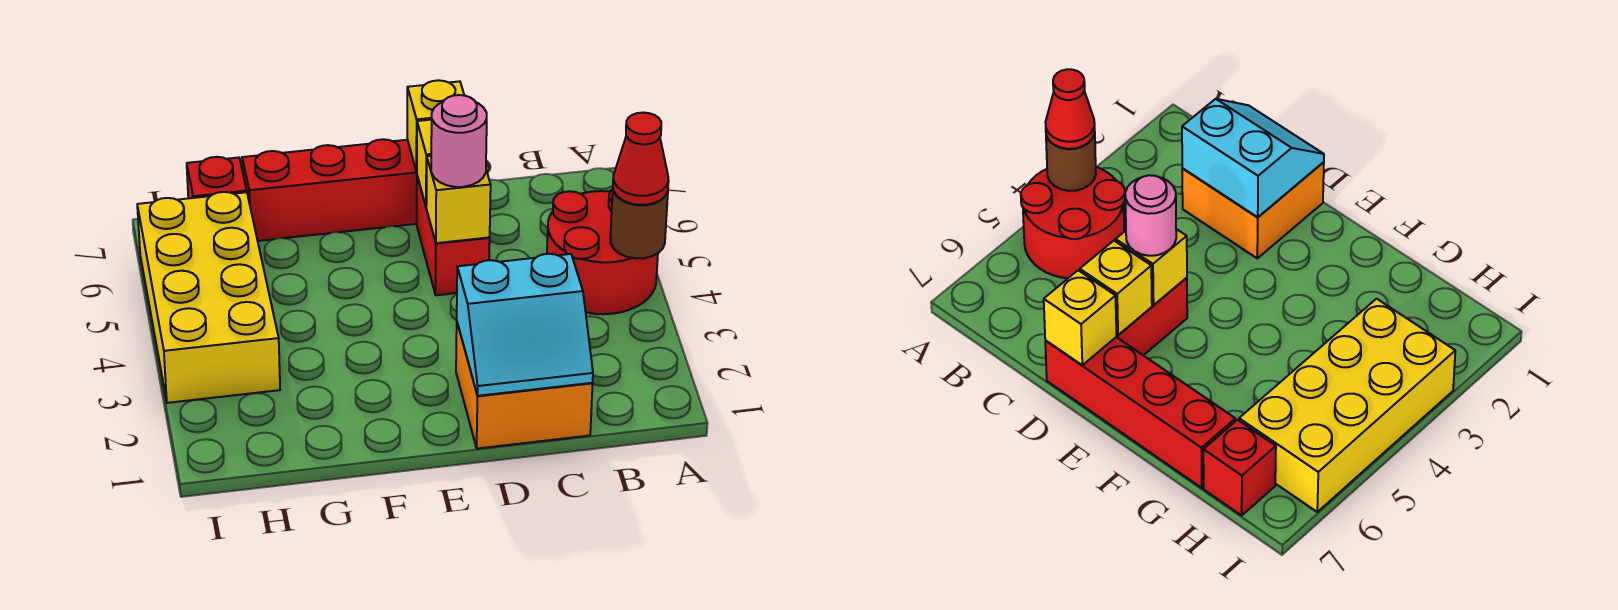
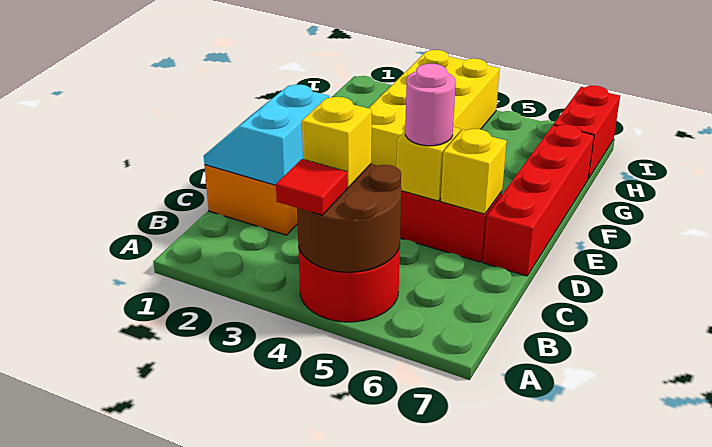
brown round brick A4 level 2 -> brown round brick A4:B5 level 2
red cone A4 level 3 -> red tile A4 level 3
yellow brick D7 level 2 -> yellow brick B4 level 3
yellow brick H3:I6 level 1 -> yellow brick F3:I4 level 1
red brick H7 level 1 -> red brick H7:I7 level 1

